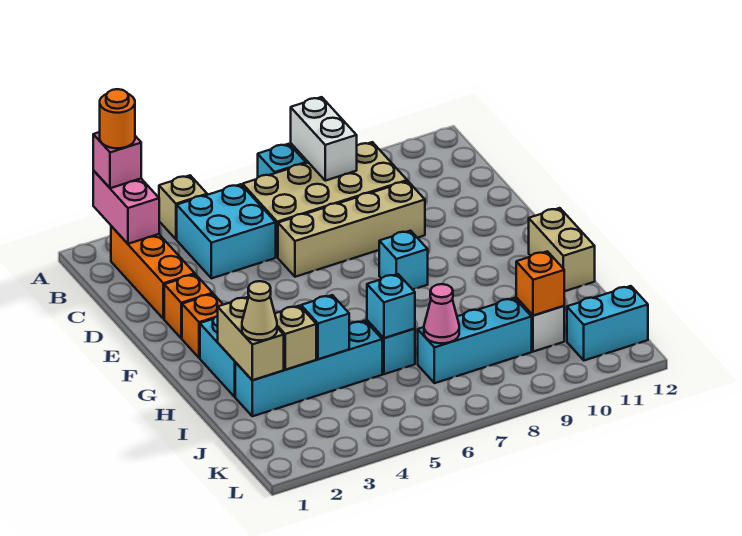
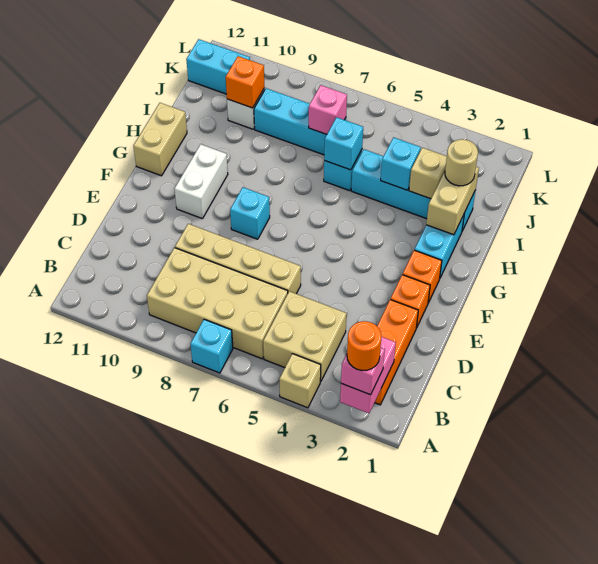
white brick A8:B8 level 2 -> white brick F10:G10 level 1
cyan brick B4:C5 level 1 -> tan brick B4:C5 level 1
tan cone I2 level 3 -> tan round brick I2 level 3
pink cone J7 level 2 -> pink brick J7 level 2

